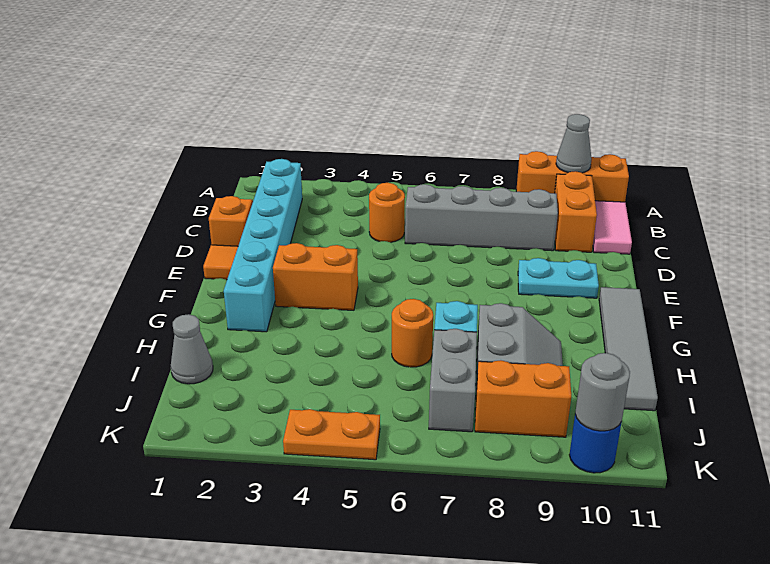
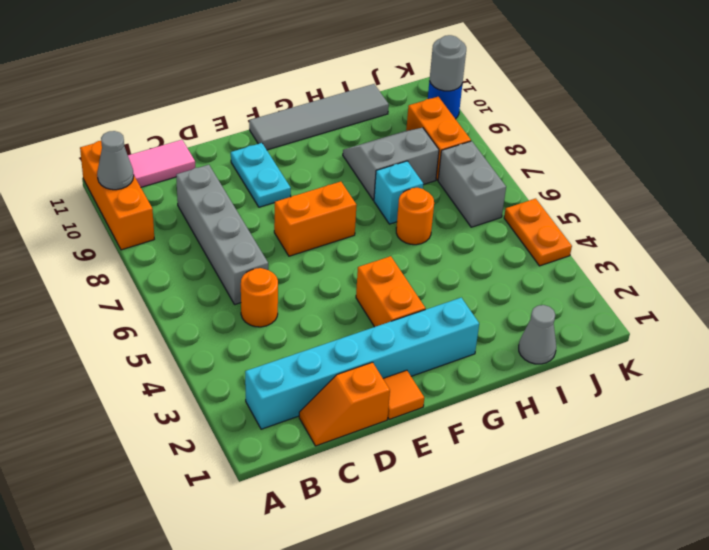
orange brick B10:C10 level 1 -> orange brick E7:F7 level 1
grey brick I7:J7 level 1 -> grey brick J6:J7 level 1

